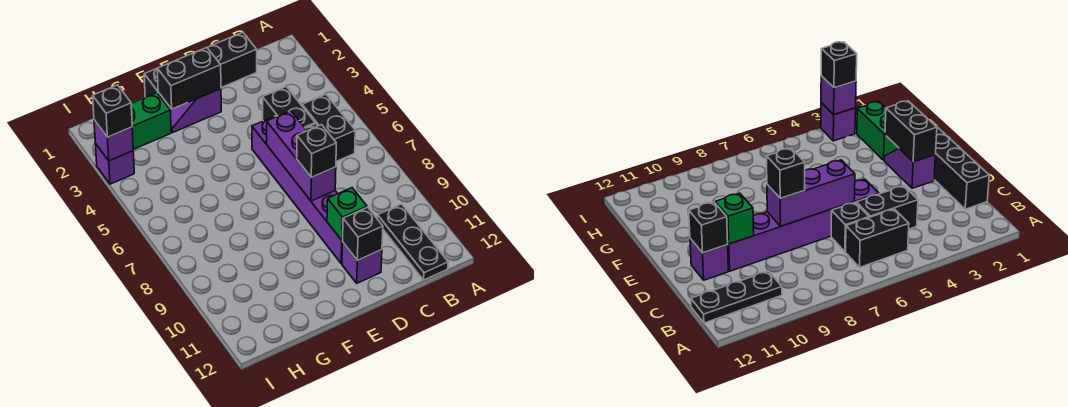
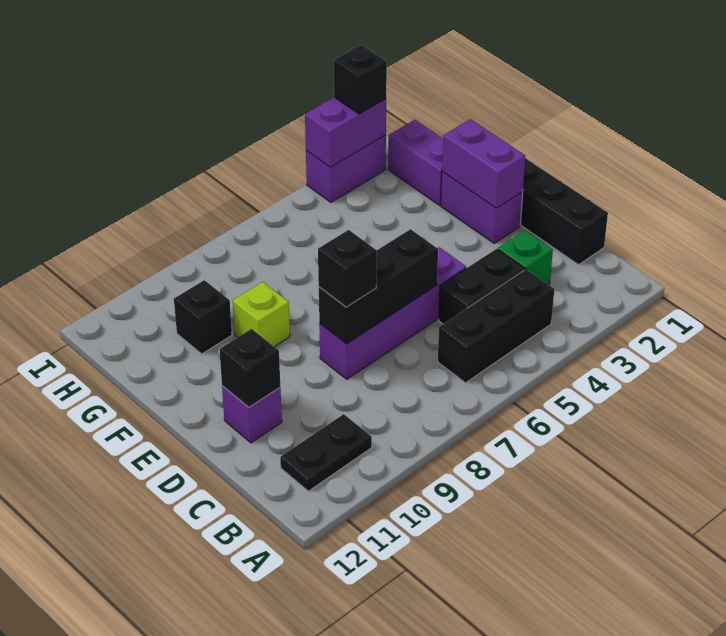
black brick B5:B6 level 1 -> black brick B4:B6 level 1
black plate B10:B12 level 1 -> black plate B10:B11 level 1
black brick C6 level 1 -> black brick G10 level 1
purple brick D5:D10 level 1 -> purple brick D5:D8 level 1
purple brick D6:D8 level 2 -> black brick D6:D8 level 2
green brick D10 level 2 -> green brick C3 level 1
purple slope E2:F2 level 1 top E -> purple brick E2:F2 level 1
black brick E2:F2 level 2 -> purple brick E2:F2 level 2
none -> lime brick F9 level 1
green brick G2:H2 level 1 -> purple brick G2:H2 level 1
purple brick I3 level 1 -> purple brick I3:I4 level 1
purple brick I3 level 2 -> purple brick I3:I4 level 2

